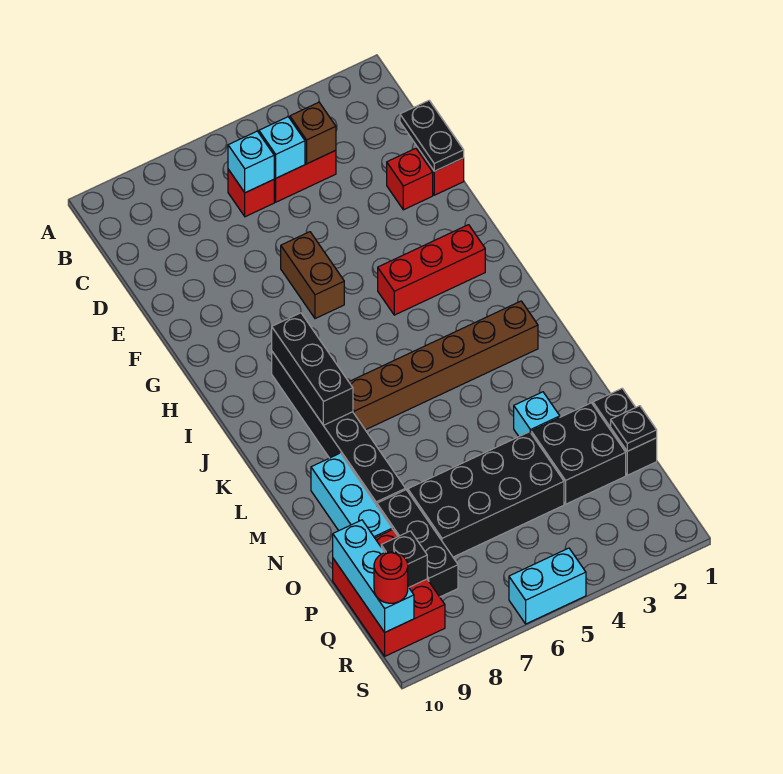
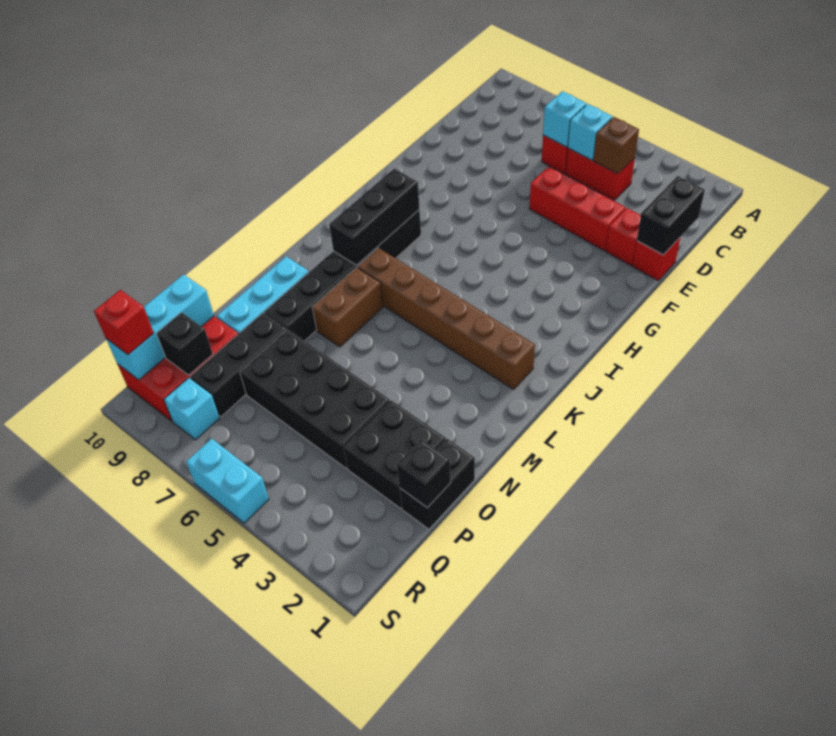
black plate D1:E1 level 2 -> black brick D1:E1 level 2
brown brick F6:G6 level 1 -> brown brick L7:M7 level 1
red brick H2:H4 level 1 -> red brick E3:E5 level 1
cyan brick N3 level 1 -> cyan brick R8 level 1
black plate P1 level 2 -> black brick P1 level 2
red round brick R10 level 3 -> red brick R10 level 3

